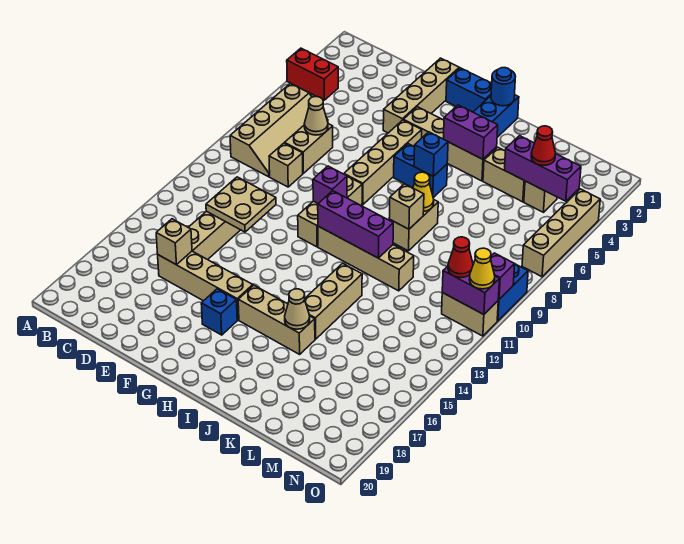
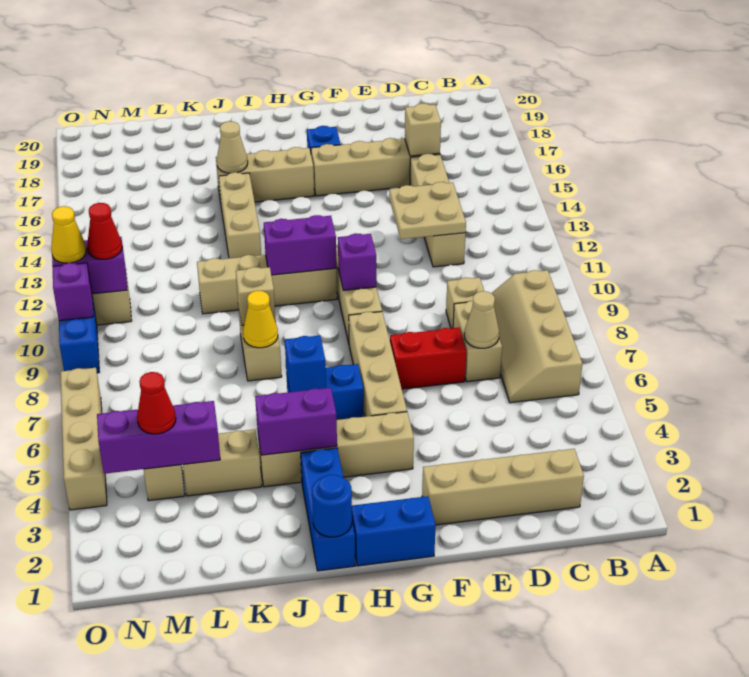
red brick A4:B4 level 1 -> red brick E7:F7 level 1
tan brick F1:F4 level 1 -> tan brick C2:F2 level 1
purple brick H11:J11 level 2 -> purple brick H11:I11 level 2

